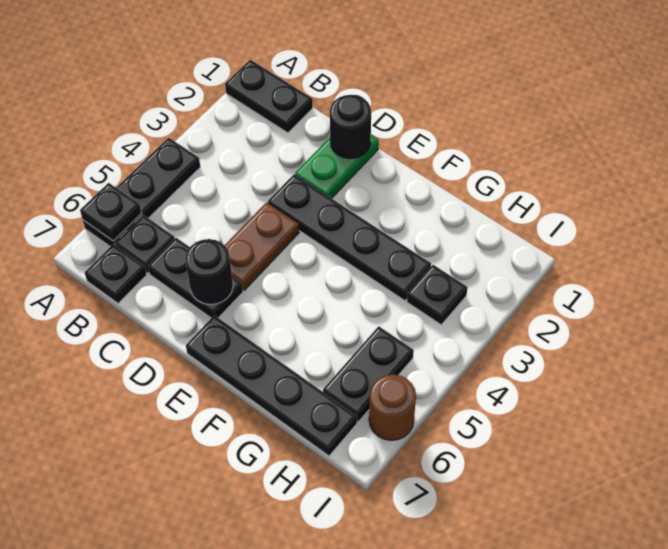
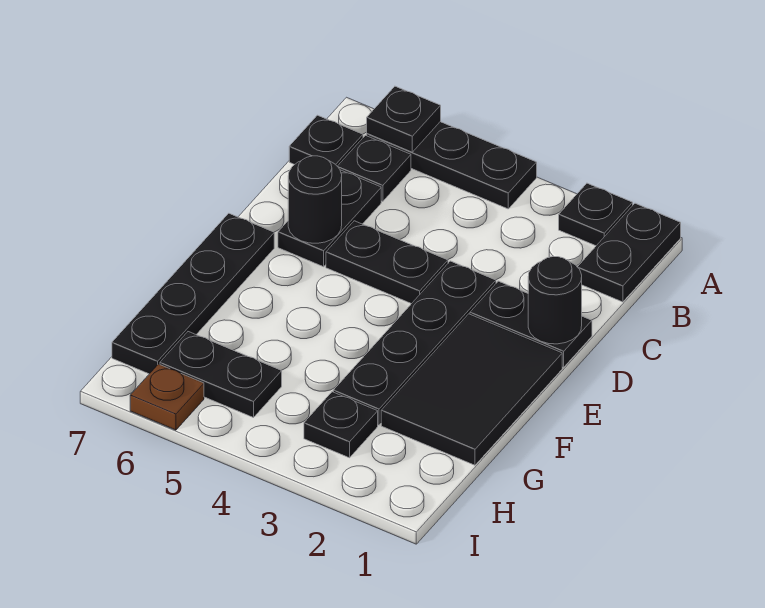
none -> black plate A2 level 1
green plate D1:D2 level 1 -> black plate D1:D2 level 1
brown plate D4:D5 level 1 -> black plate D4:D5 level 1
none -> black tile E1:G2 level 1
brown round brick I6 level 1 -> brown plate I6 level 1

